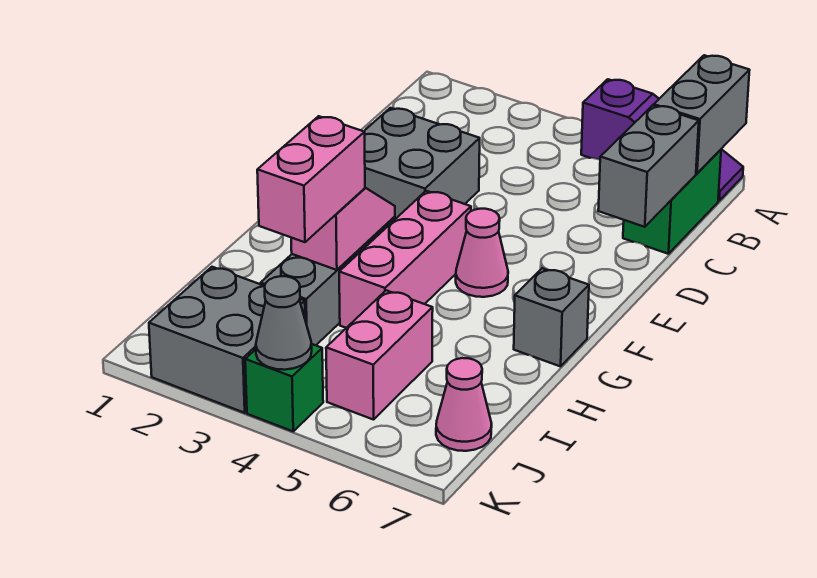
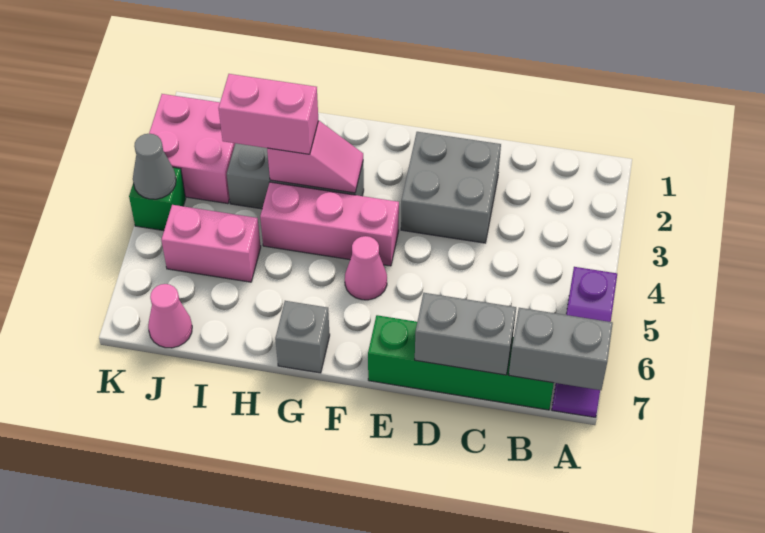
green brick B7:C7 level 1 -> green brick B7:E7 level 1
grey brick J2:K3 level 1 -> pink brick J2:K3 level 1

